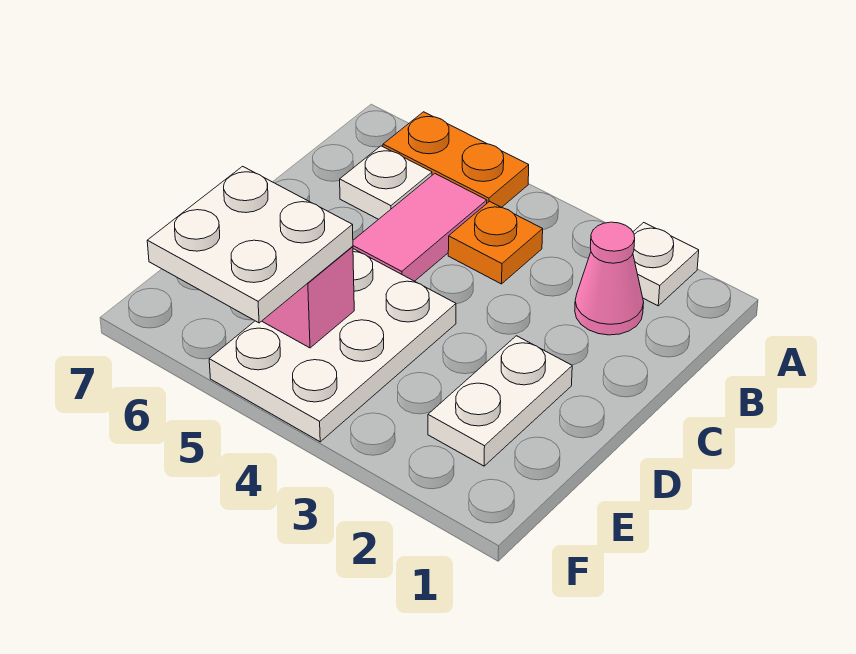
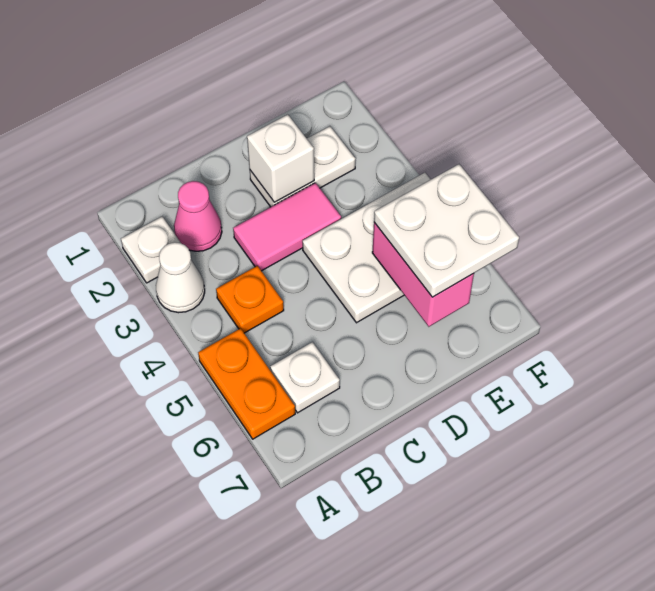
none -> white cone A3 level 1
pink tile B5:C5 level 1 -> pink tile C3:D3 level 1
none -> white brick D2 level 2

